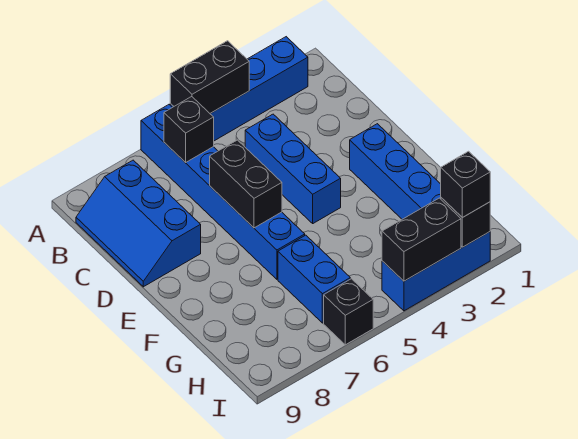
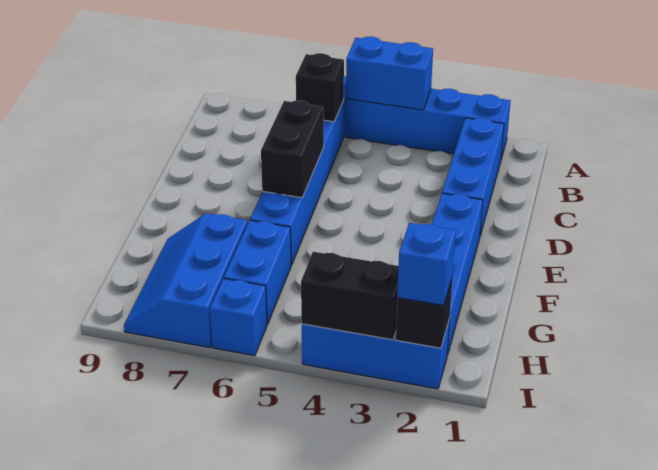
black brick A4:A5 level 2 -> blue brick A4:A5 level 2
blue slope B8:D9 level 1 top 8 -> blue slope G7:I8 level 1 top 7
blue brick C4:E4 level 1 -> blue brick B2:D2 level 1
black brick I2 level 3 -> blue brick I2 level 3
black brick I6 level 1 -> blue brick I6 level 1

